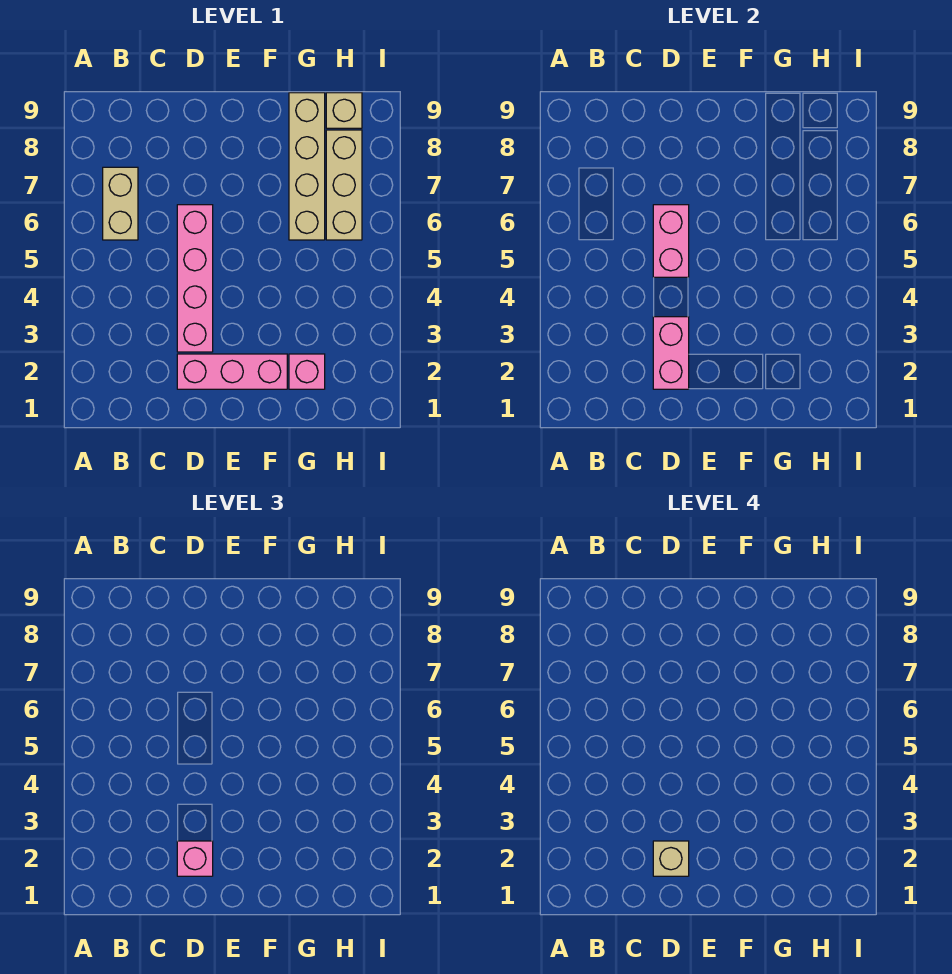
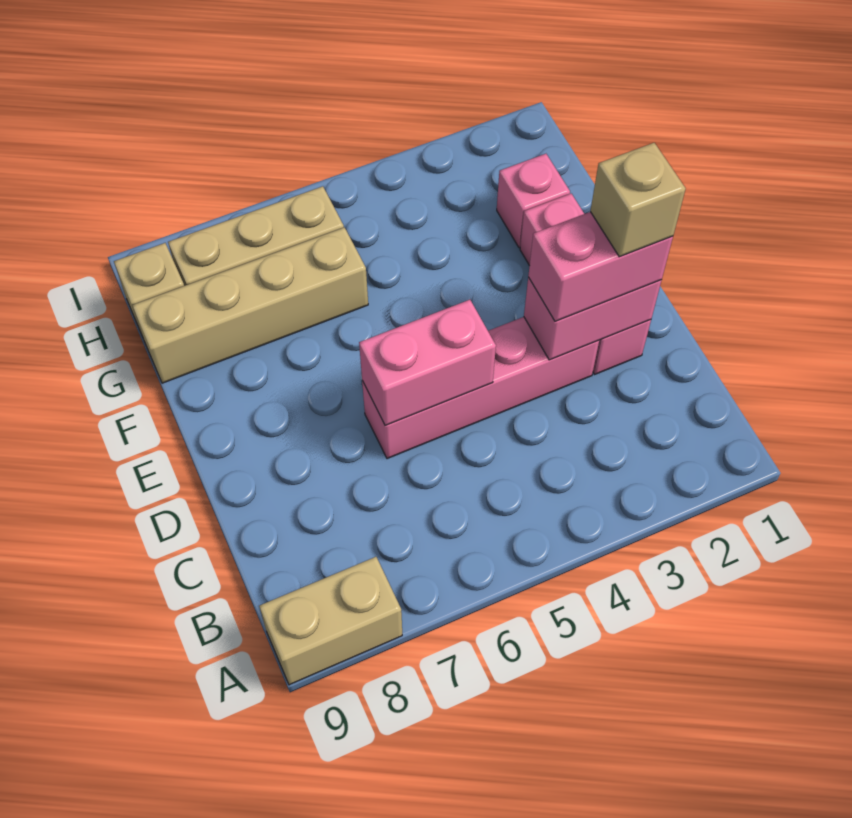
tan brick B6:B7 level 1 -> tan brick A8:A9 level 1
pink brick D2 level 3 -> pink brick D2:D3 level 3

